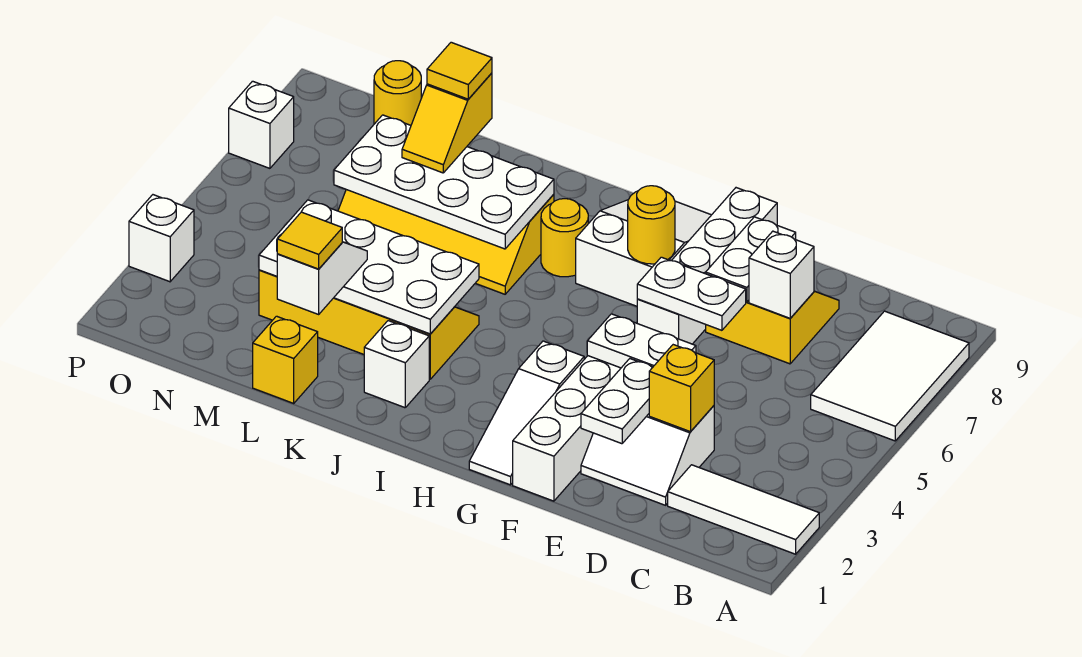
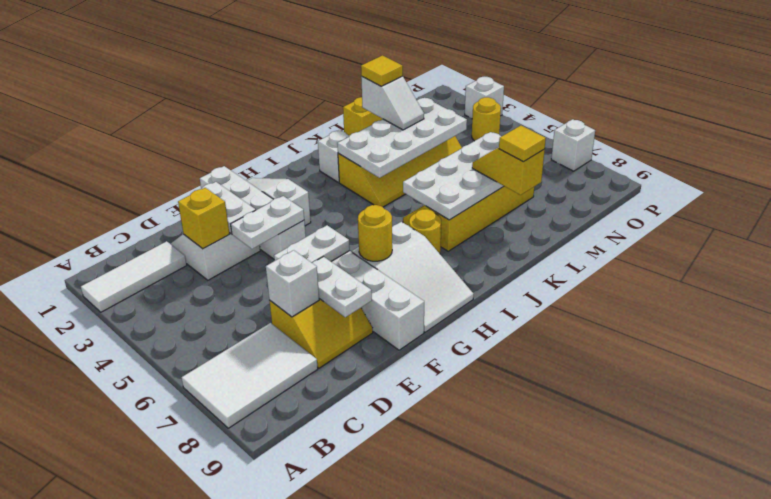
white tile A6:B8 level 1 -> white tile A7:C8 level 1
yellow round brick N9 level 1 -> yellow round brick O4 level 1

